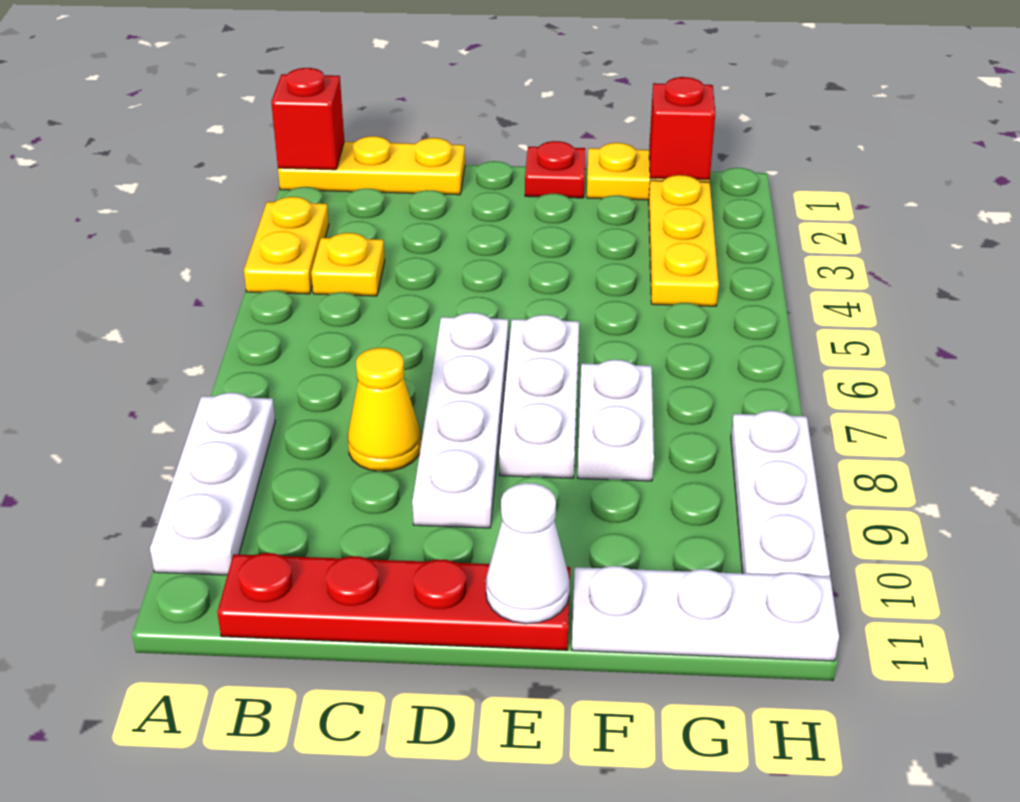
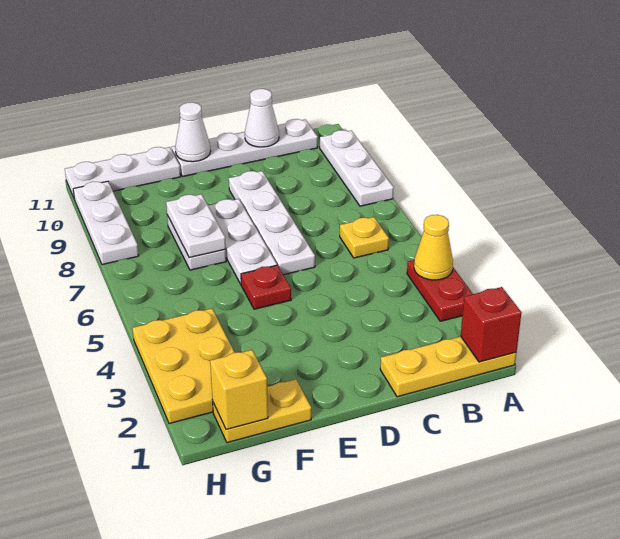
yellow plate A3:A4 level 1 -> red plate A3:A4 level 1
yellow plate B4 level 1 -> yellow plate B6 level 1
red plate B11:E11 level 1 -> white plate B11:E11 level 1
yellow cone C8 level 1 -> yellow cone A4 level 2
none -> white cone C11 level 2
red plate E1 level 1 -> red plate E5 level 1
none -> white plate F7:F8 level 2
red brick G1 level 2 -> yellow brick G1 level 2
yellow plate G2:G4 level 1 -> yellow plate G2:H4 level 1

